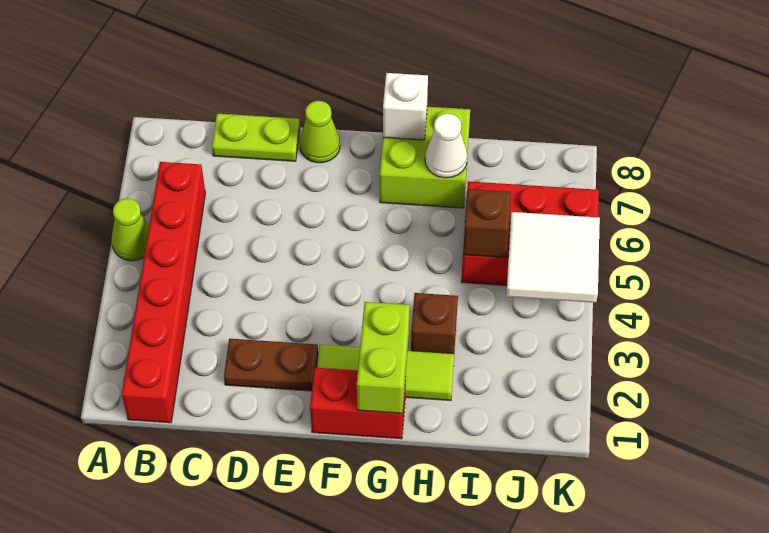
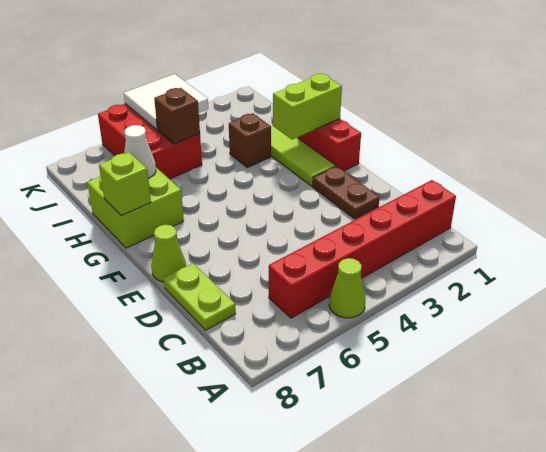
white brick G8 level 2 -> lime brick G8 level 2

